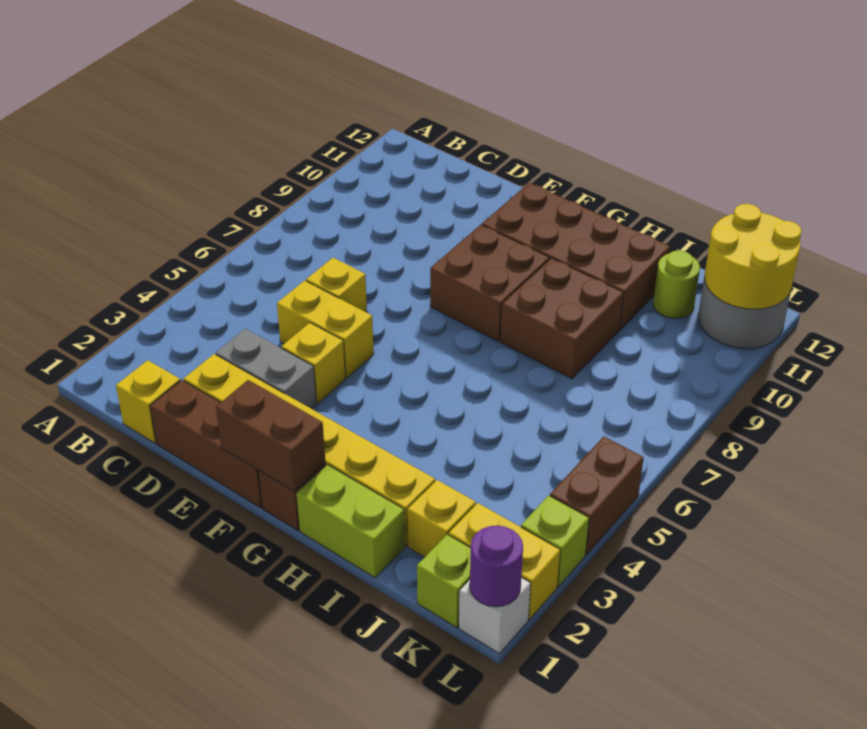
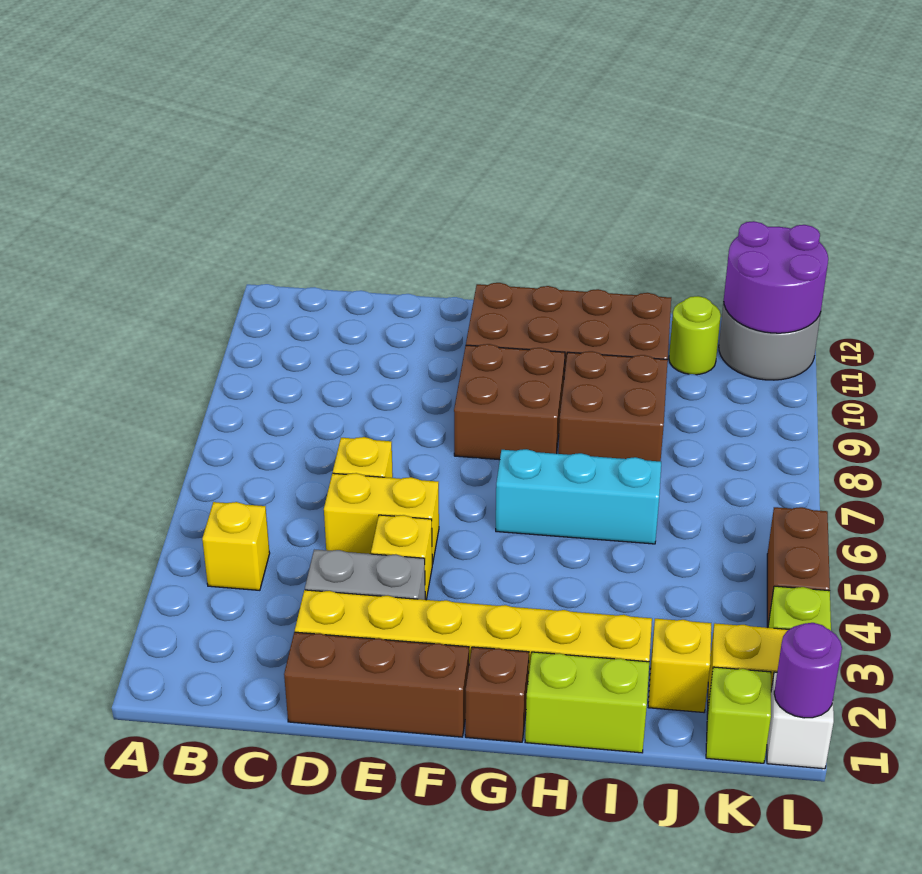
yellow brick C1 level 1 -> yellow brick B4 level 1
brown brick F1:G1 level 2 -> none
none -> cyan brick G6:I6 level 1
yellow round brick K11:L12 level 2 -> purple round brick K11:L12 level 2

